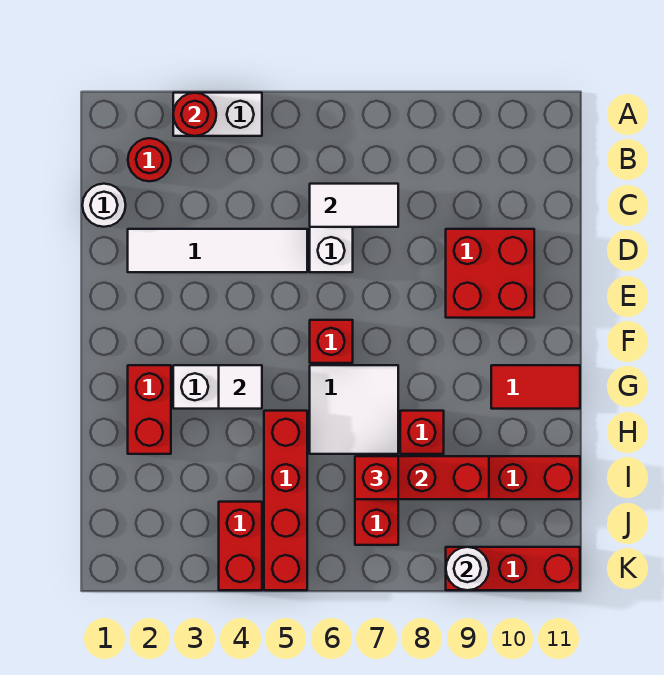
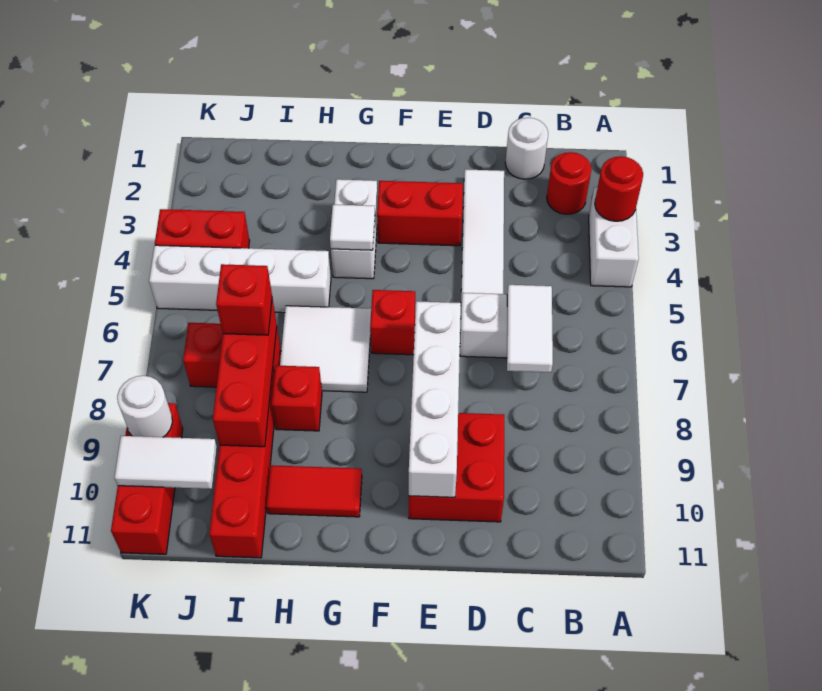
none -> white brick E7:E10 level 2
red brick G2:H2 level 1 -> red brick E3:F3 level 1
red tile G10:G11 level 1 -> red tile G10:H10 level 1
red brick H5:K5 level 1 -> white brick H5:K5 level 1
none -> white tile J10:K10 level 2

